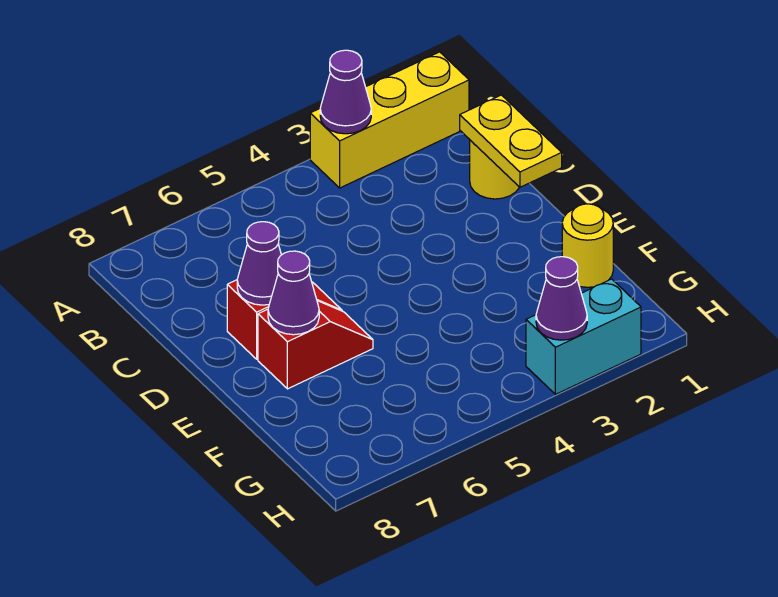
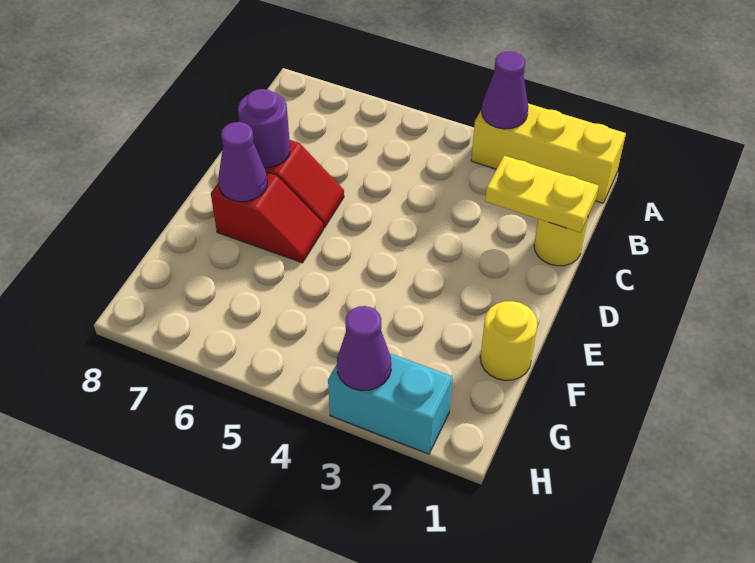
yellow plate C1:D1 level 2 -> yellow plate C1:C2 level 2
purple cone D7 level 2 -> purple round brick D7 level 2

